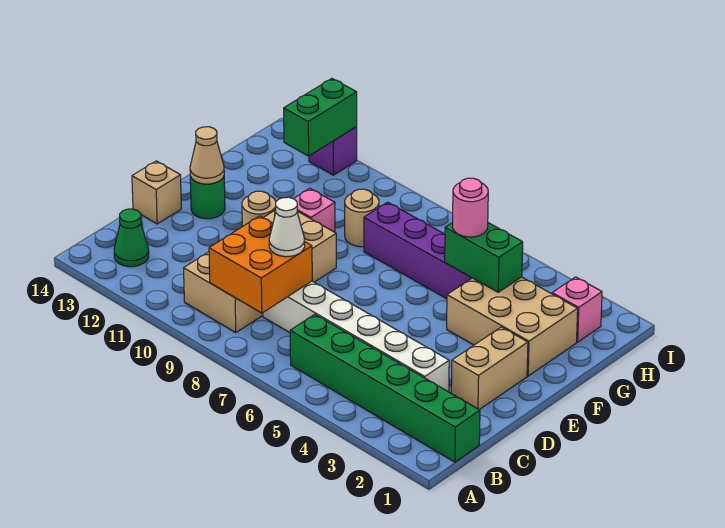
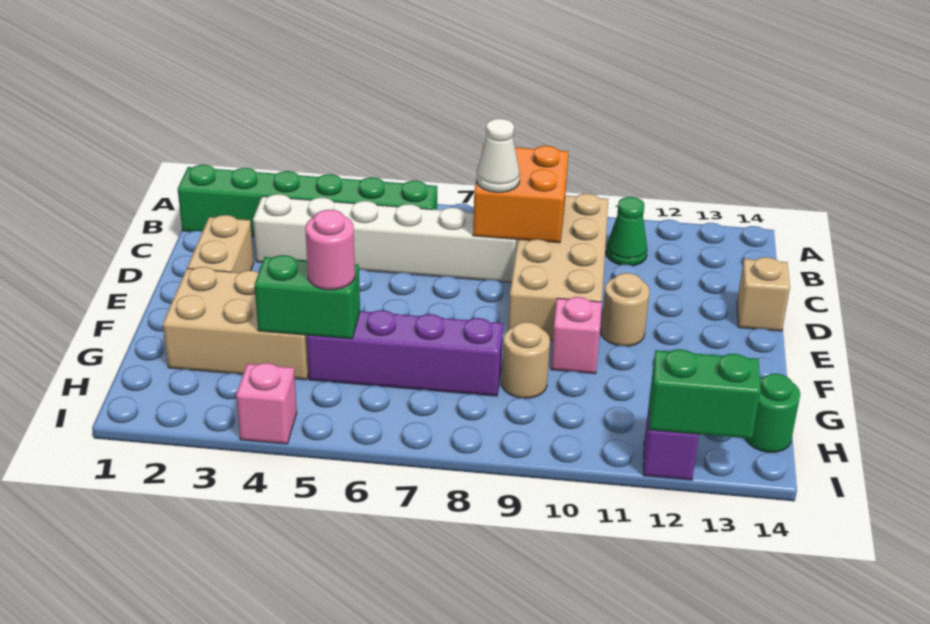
green cone B13 level 1 -> green cone B11 level 1
green round brick E13 level 1 -> green round brick H14 level 1
tan cone E13 level 2 -> none
pink brick H2 level 1 -> pink brick I4 level 1
green brick H12:I12 level 2 -> green brick I12:I13 level 2

